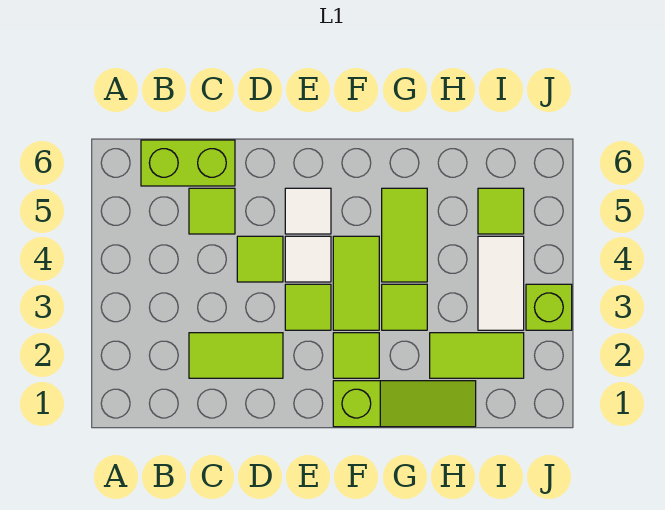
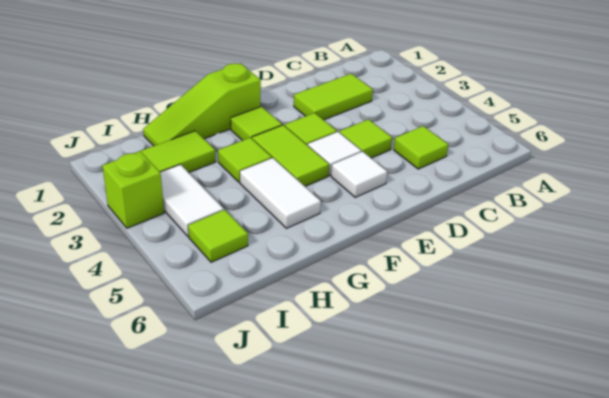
lime brick B6:C6 level 1 -> none
lime tile G4:G5 level 1 -> white tile G4:G5 level 1

